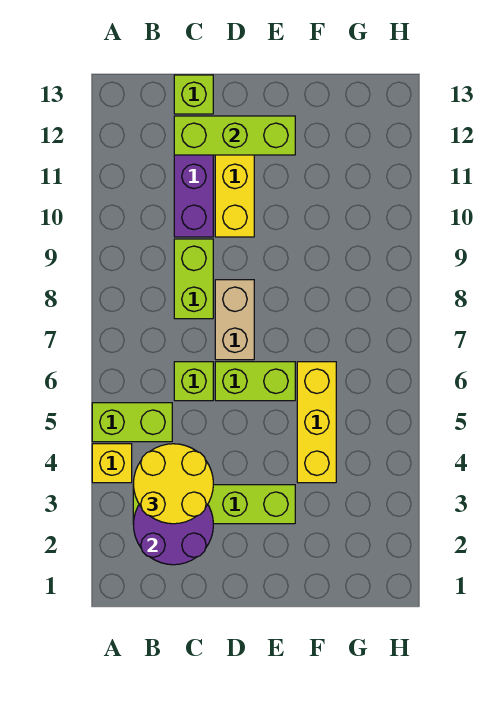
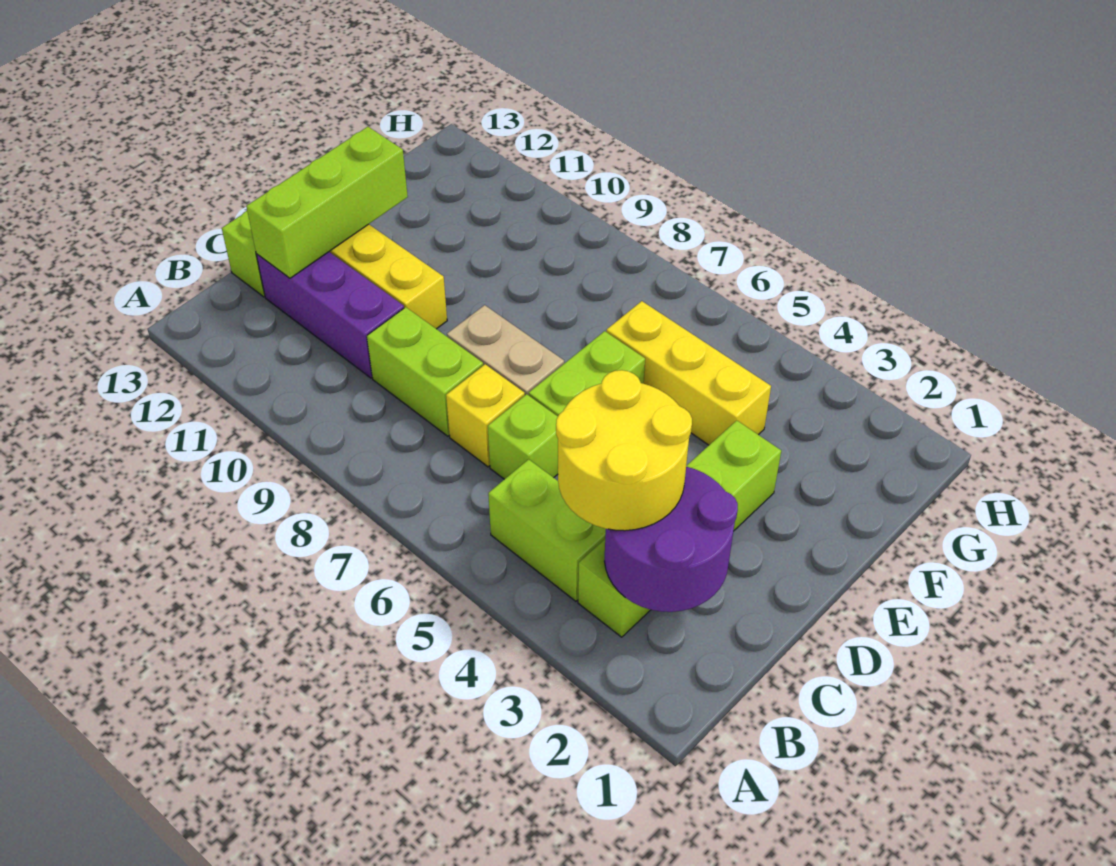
yellow brick A4 level 1 -> yellow brick C7 level 1
lime brick A5:B5 level 1 -> lime brick B4:B5 level 1

